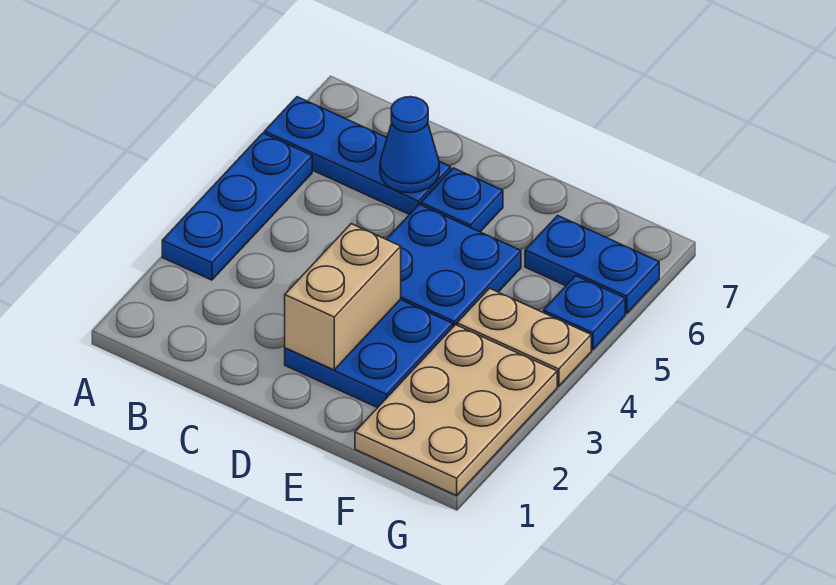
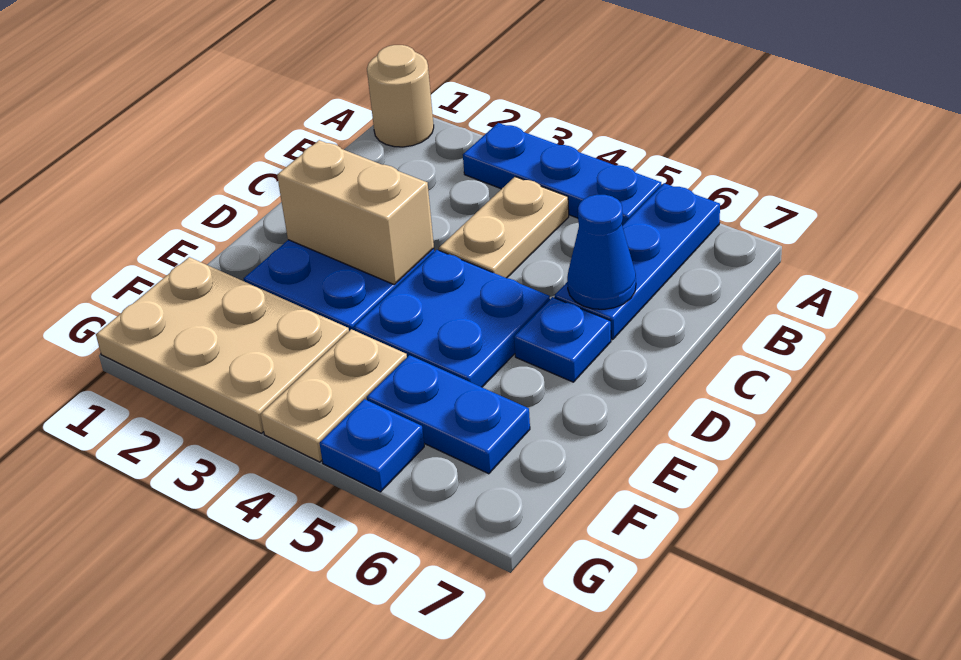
none -> tan round brick A1 level 1
none -> tan plate B4:C4 level 1
blue plate F6:G6 level 1 -> blue plate F5:F6 level 1

